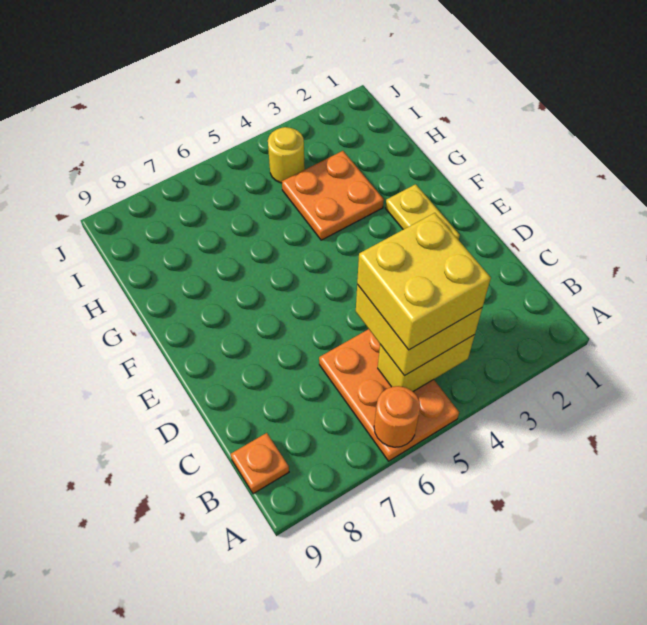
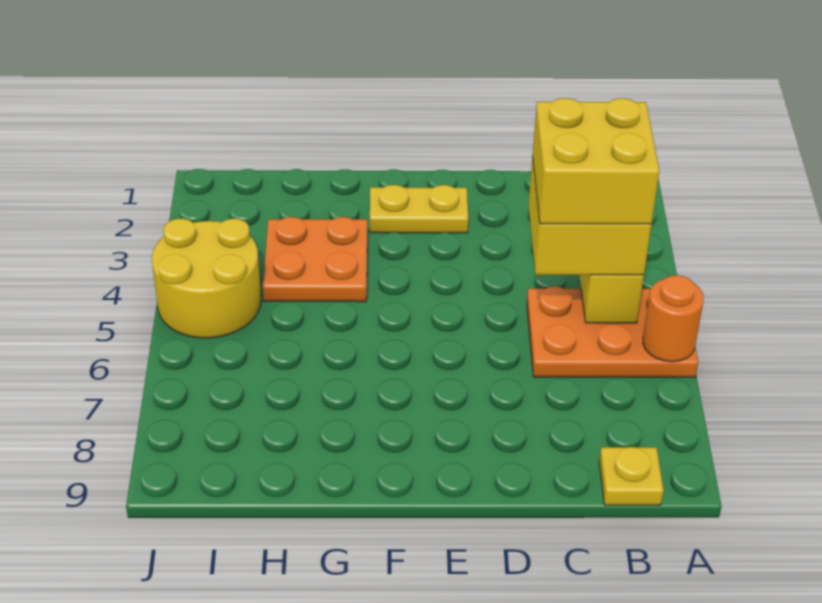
orange plate B9 level 1 -> yellow plate B9 level 1
yellow round brick I4 level 1 -> yellow round brick I4:J5 level 1

